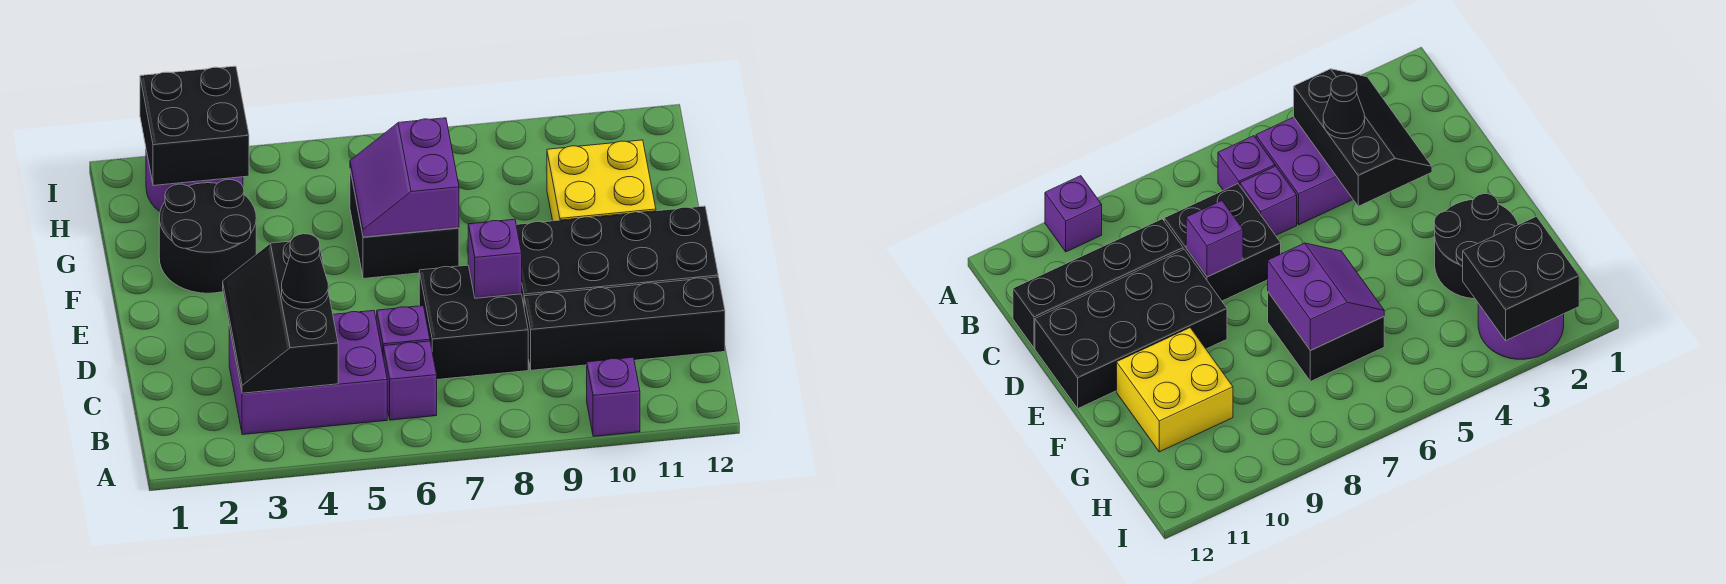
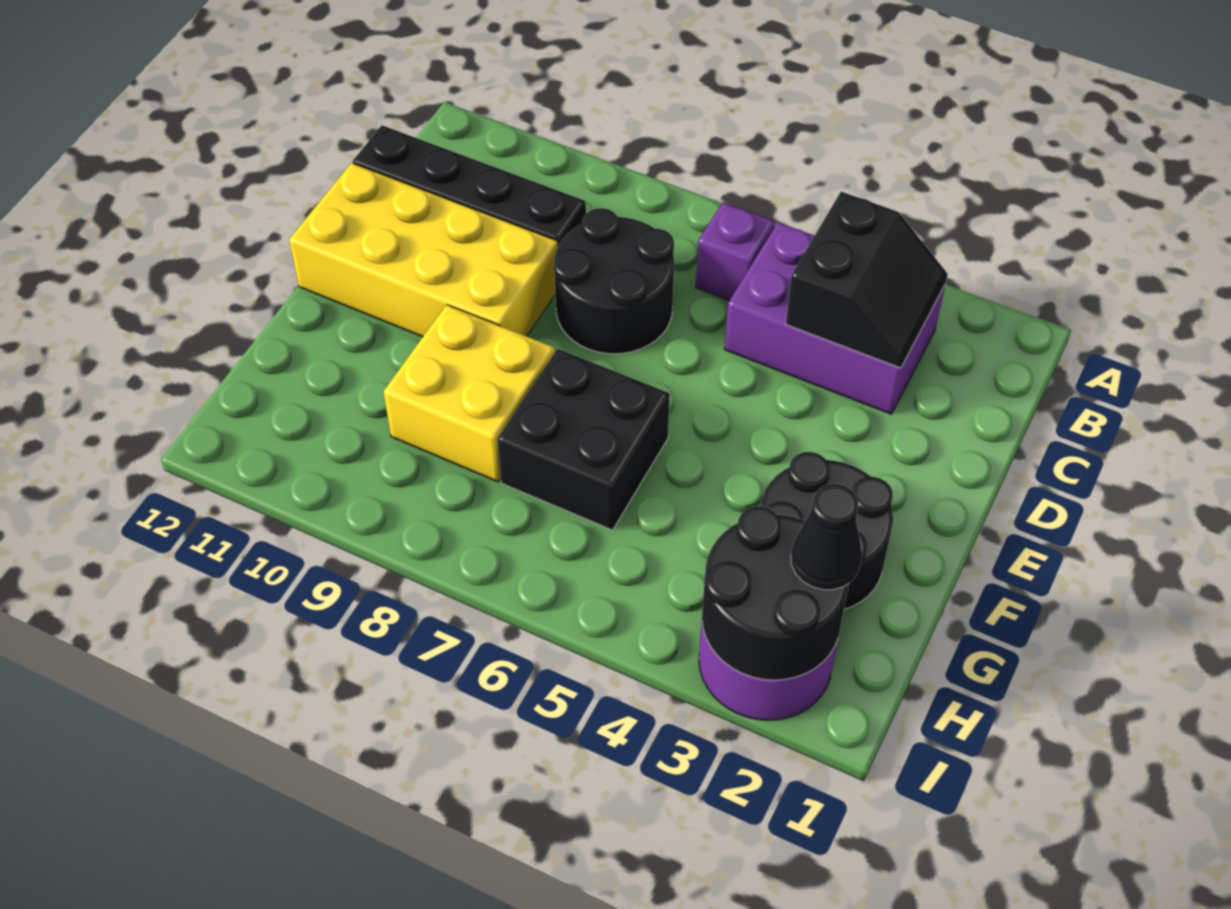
purple brick A10 level 1 -> none
black slope B3:D4 level 2 top 4 -> black slope B3:C4 level 2 top 4
black cone C4 level 3 -> black cone H2 level 3
purple brick C6 level 1 -> none
black brick C7:D8 level 1 -> black round brick C7:D8 level 1
purple brick D8 level 2 -> none
black brick D9:E12 level 1 -> yellow brick D9:E12 level 1
purple slope F6:G7 level 2 top 7 -> none
yellow brick F10:G11 level 1 -> yellow brick F8:G9 level 1
black brick H2:I3 level 2 -> black round brick H2:I3 level 2

